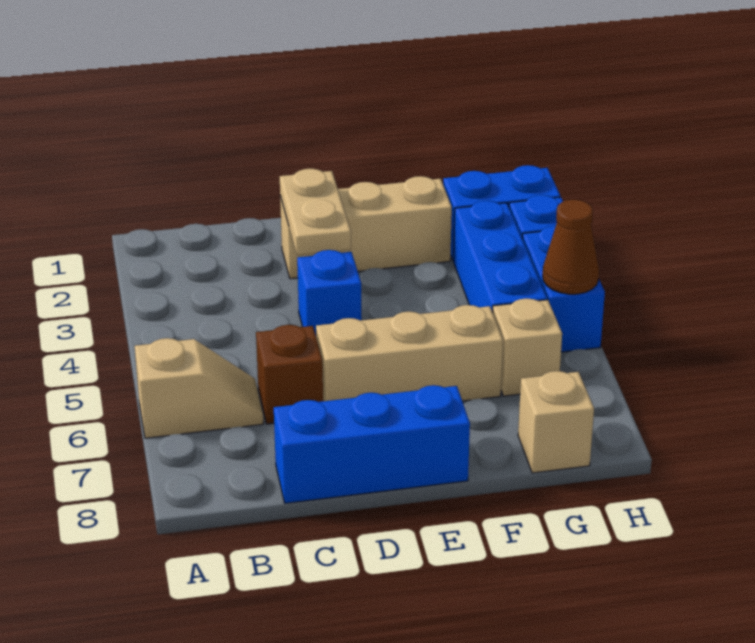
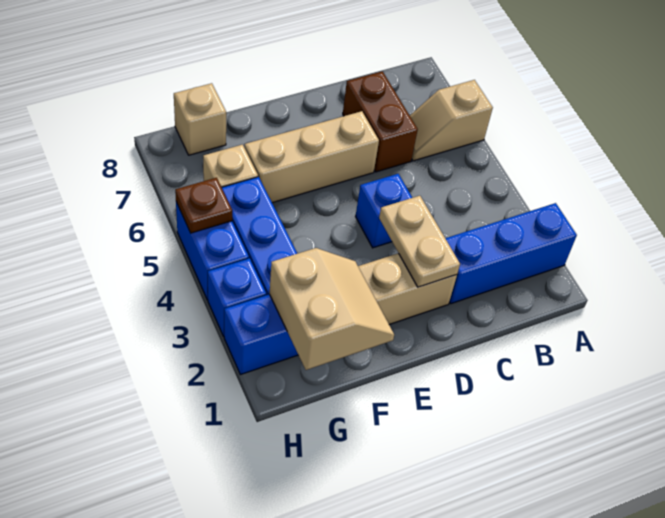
brown brick C6 level 1 -> brown brick C6:C7 level 1
blue brick C8:E8 level 1 -> blue brick A2:C2 level 1
none -> tan slope F1:G2 level 2 top G
brown cone H5 level 2 -> brown plate H5 level 2

